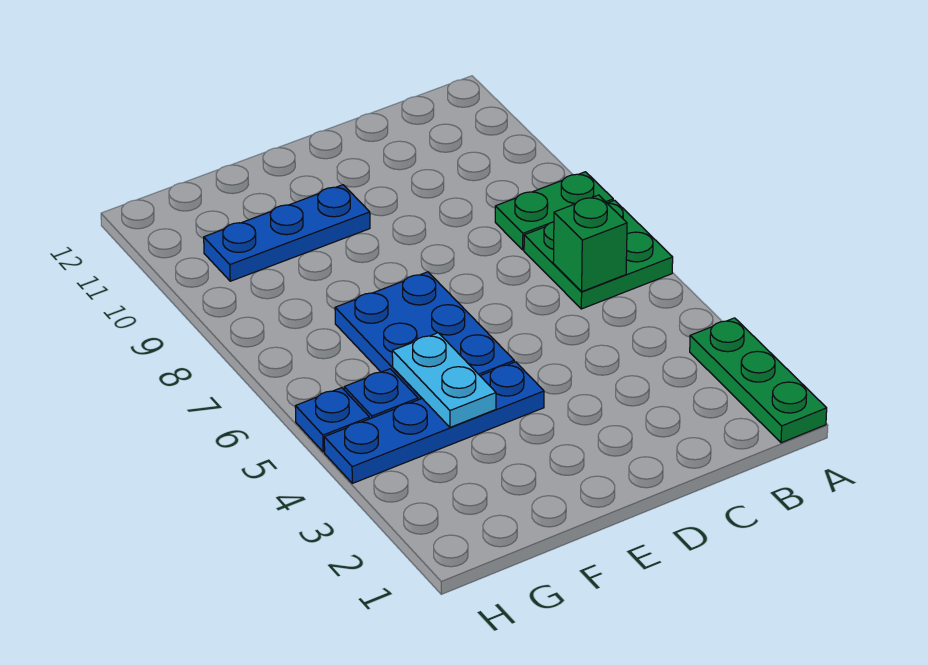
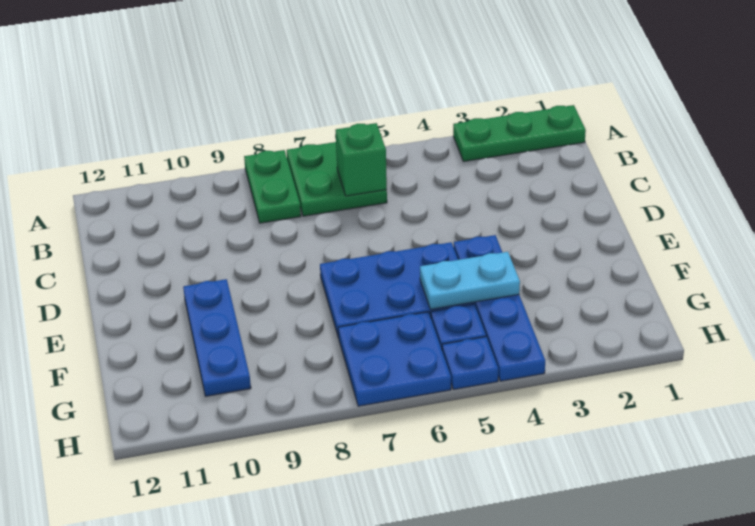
none -> blue plate G6:H7 level 1

